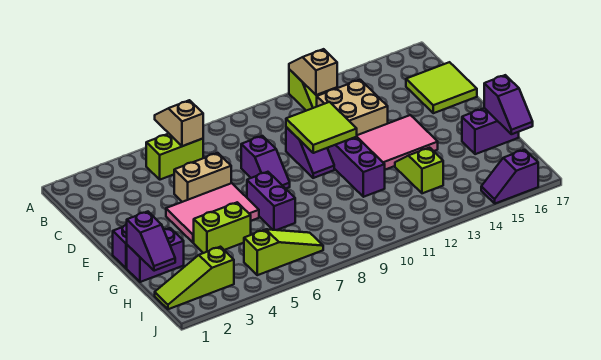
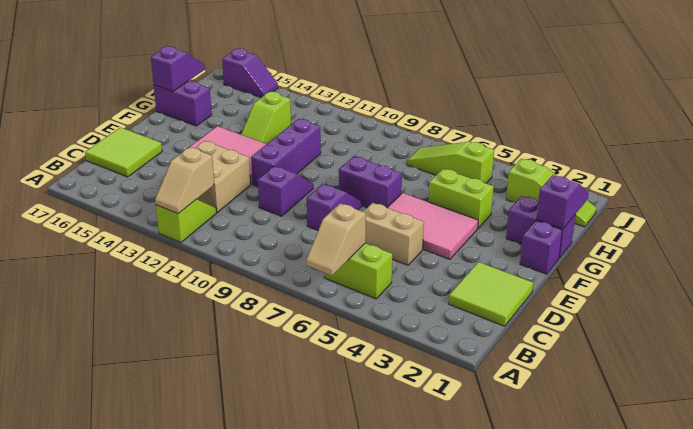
lime tile D10:E11 level 2 -> lime tile C1:D2 level 1
purple brick F7:G7 level 1 -> purple brick F7:F8 level 1

